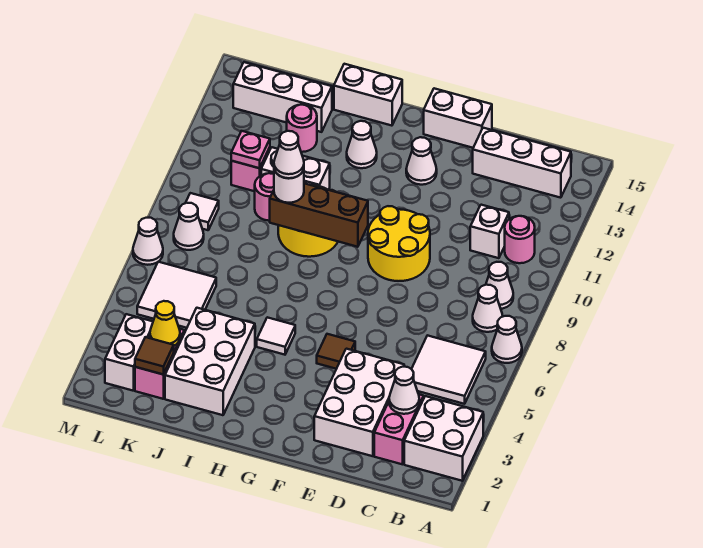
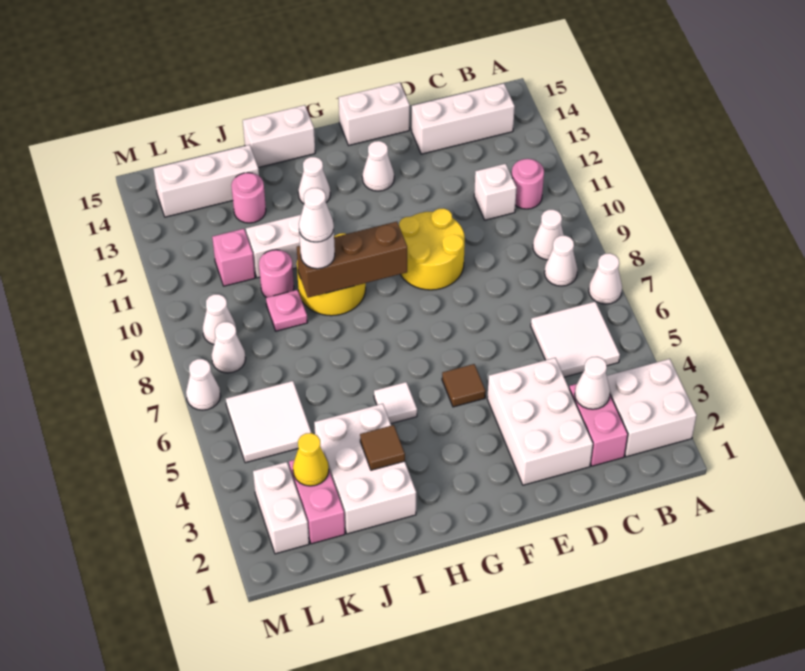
brown tile K2 level 2 -> brown tile I3 level 2
pink plate K11 level 2 -> pink plate J9 level 1
white tile L9 level 1 -> white cone L9 level 1

